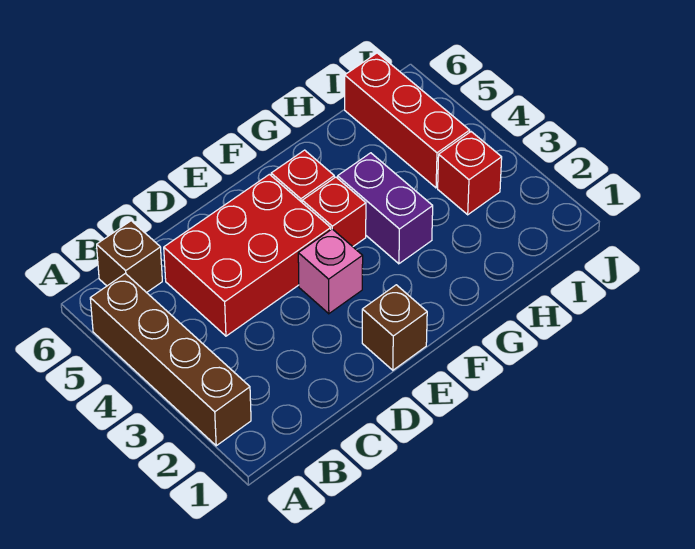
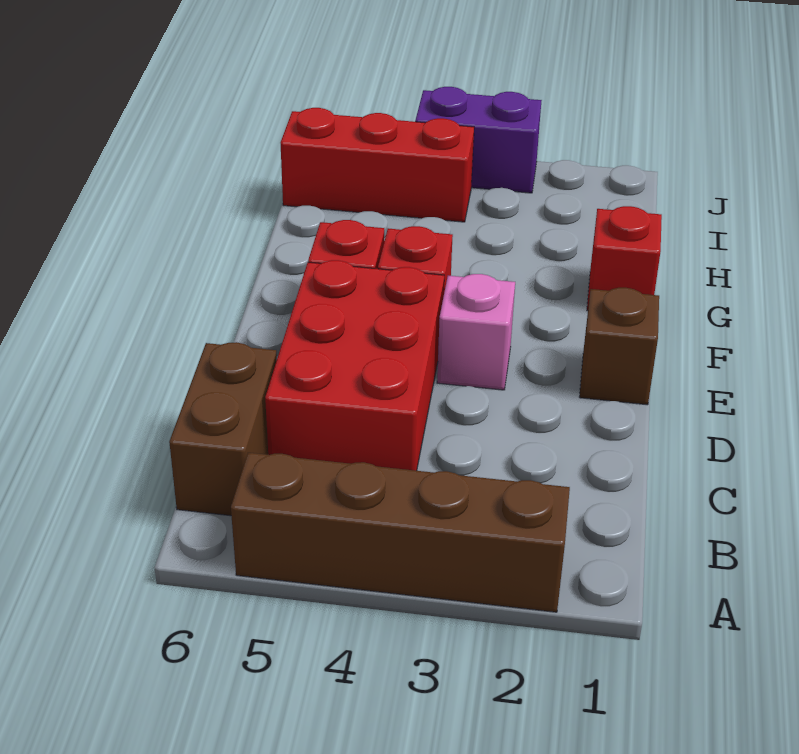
brown brick B6 level 1 -> brown brick B6:C6 level 1
purple brick G3:G4 level 1 -> purple brick J3:J4 level 1
red brick I3 level 1 -> red brick G1 level 1

